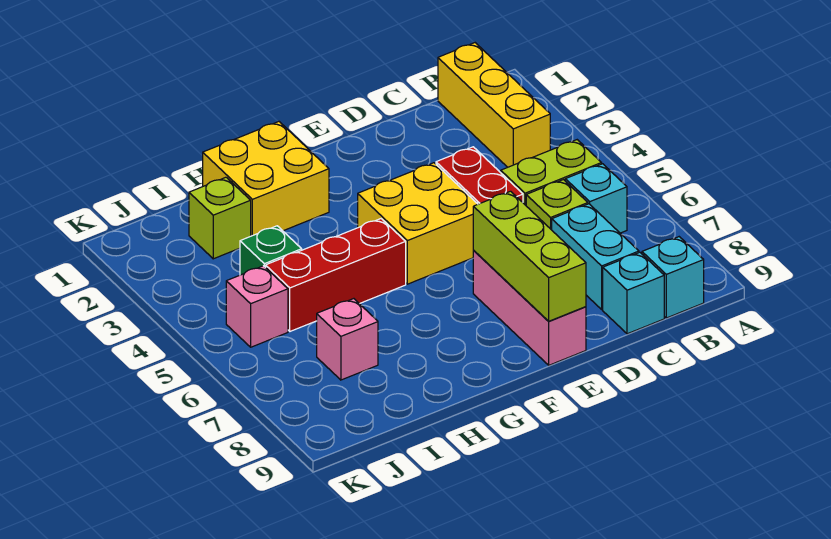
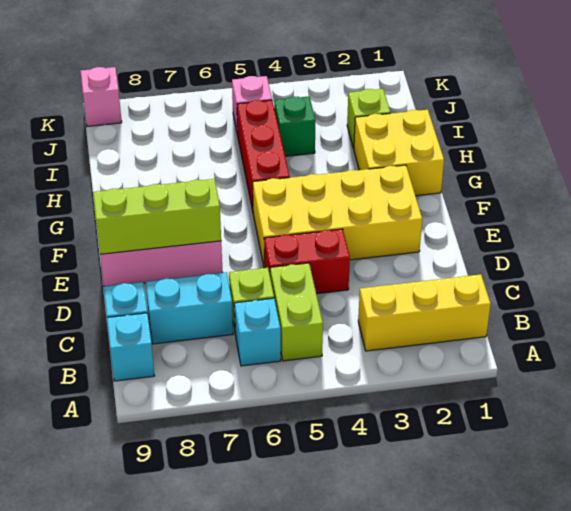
yellow brick E4:F5 level 1 -> yellow brick E2:F5 level 1
pink brick I7 level 1 -> pink brick K9 level 1

